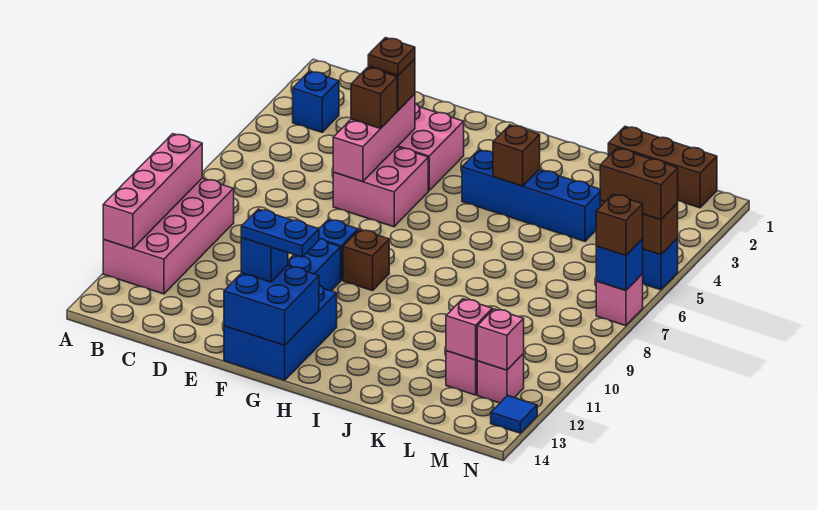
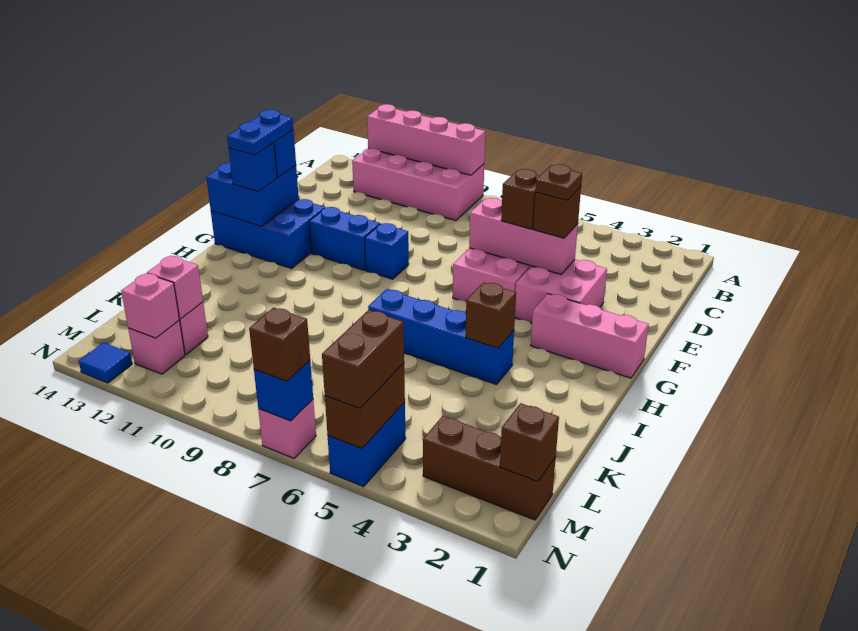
blue brick B3 level 1 -> blue brick G13 level 3
none -> pink brick G1:G3 level 1
brown brick G9 level 1 -> brown brick M1 level 2
blue brick H4:K4 level 1 -> blue brick I4:I7 level 1
brown brick K1:M1 level 1 -> brown brick M1:M3 level 1

